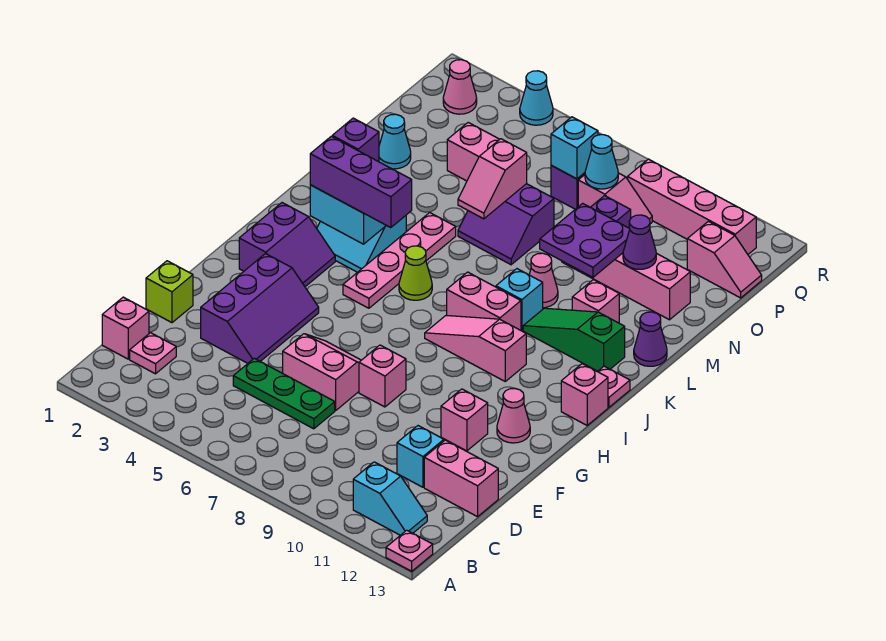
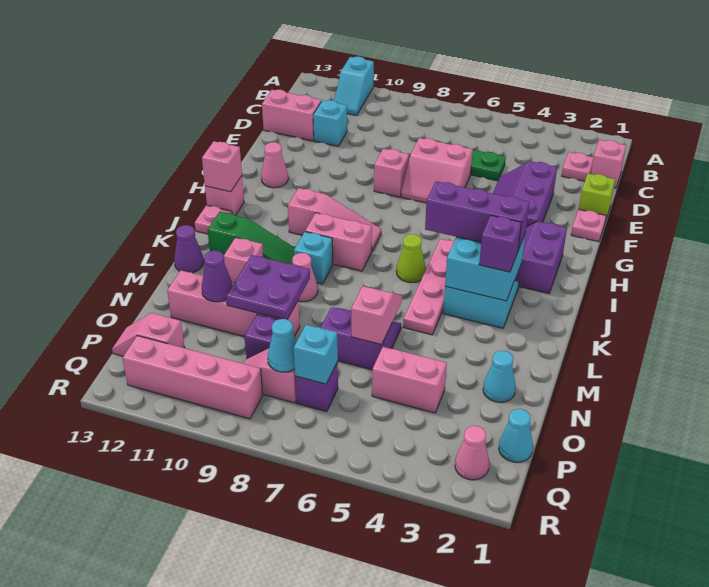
pink plate A13 level 1 -> pink plate F1 level 1
cyan slope B11:B12 level 1 top 11 -> cyan slope A11:B11 level 1 top A
pink brick F11 level 1 -> pink brick I13 level 2
cyan cone R4 level 1 -> cyan cone P1 level 1

